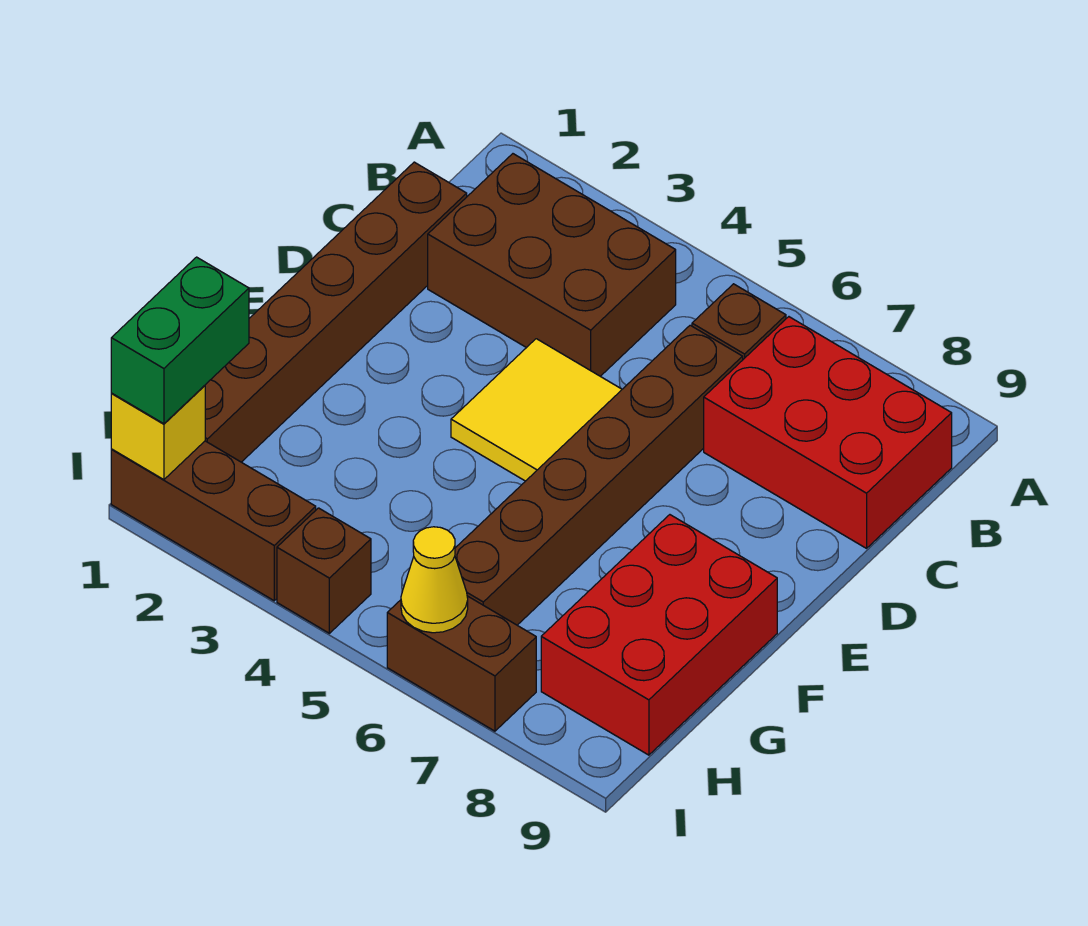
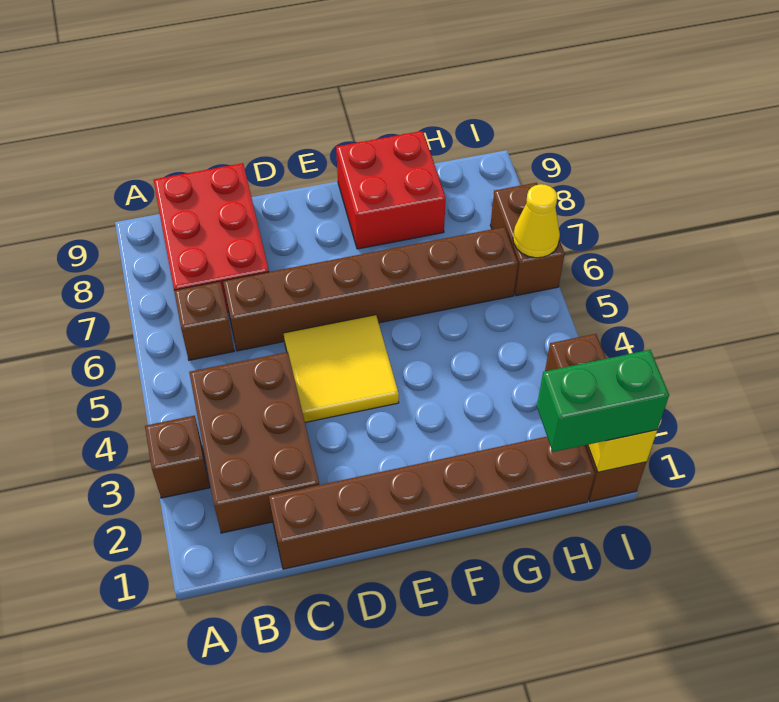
red brick F8:H9 level 1 -> red brick F8:G9 level 1
brown brick I4 level 1 -> brown brick A3 level 1

